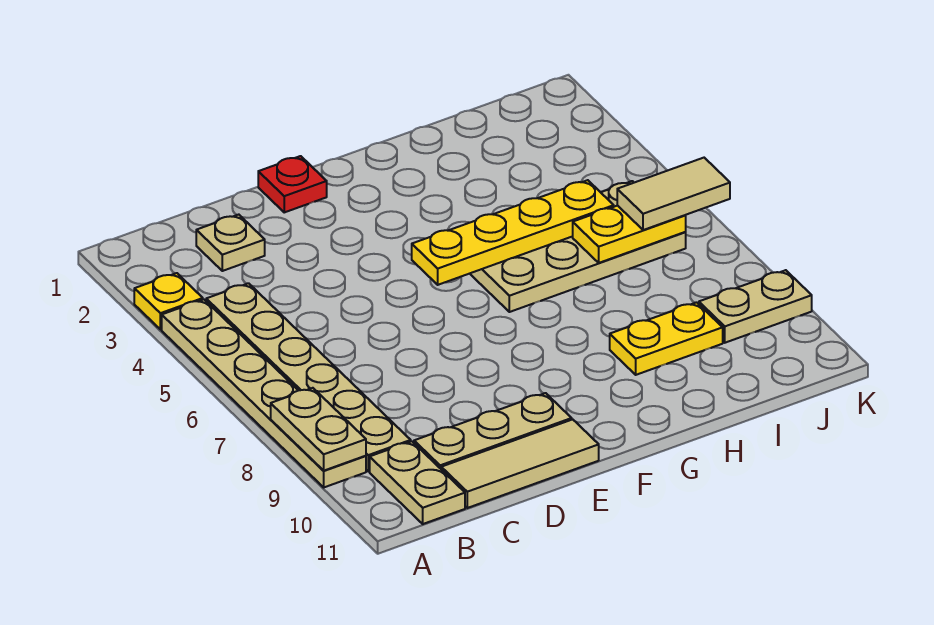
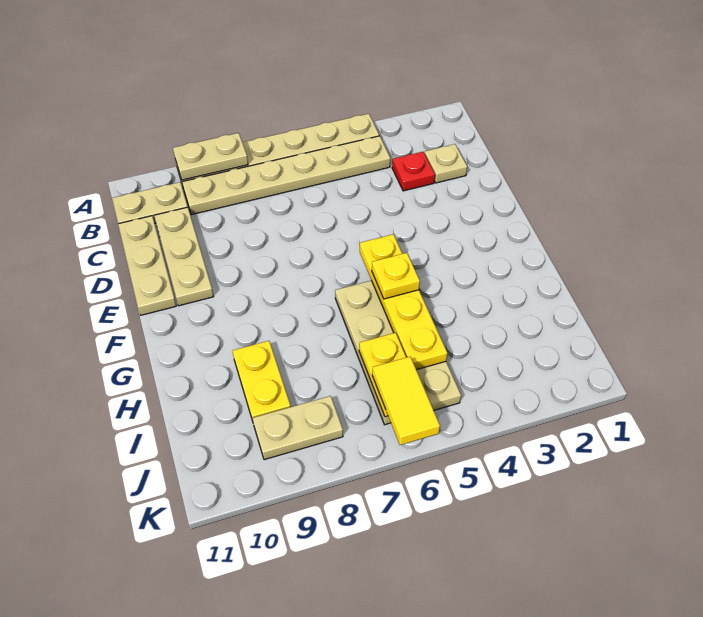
yellow plate A3 level 1 -> yellow plate G5 level 3
tan tile C11:E11 level 1 -> tan plate C11:E11 level 1
red plate E1 level 1 -> red plate C3 level 1
tan tile J6:K6 level 3 -> yellow tile J6:K6 level 3
tan plate J9:K9 level 1 -> tan plate J8:J9 level 1

